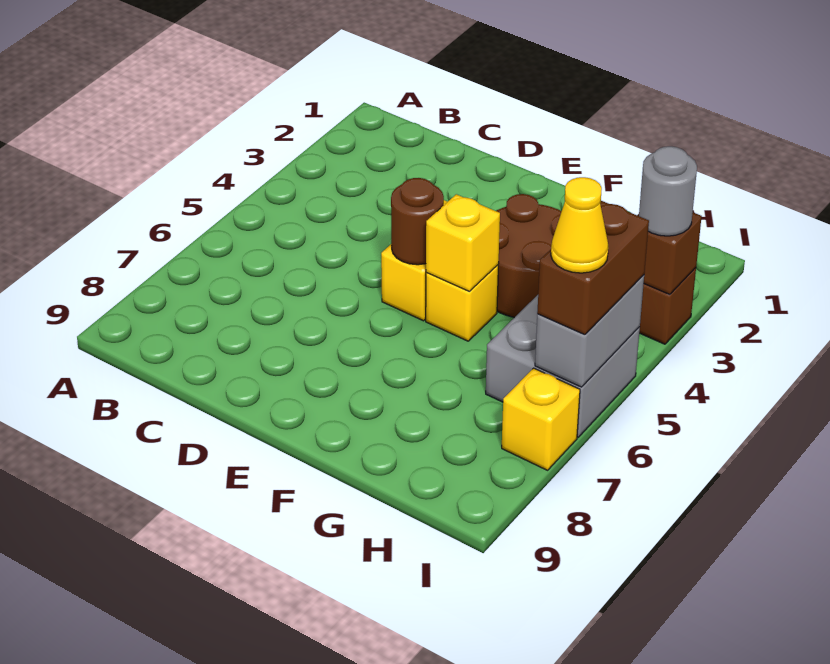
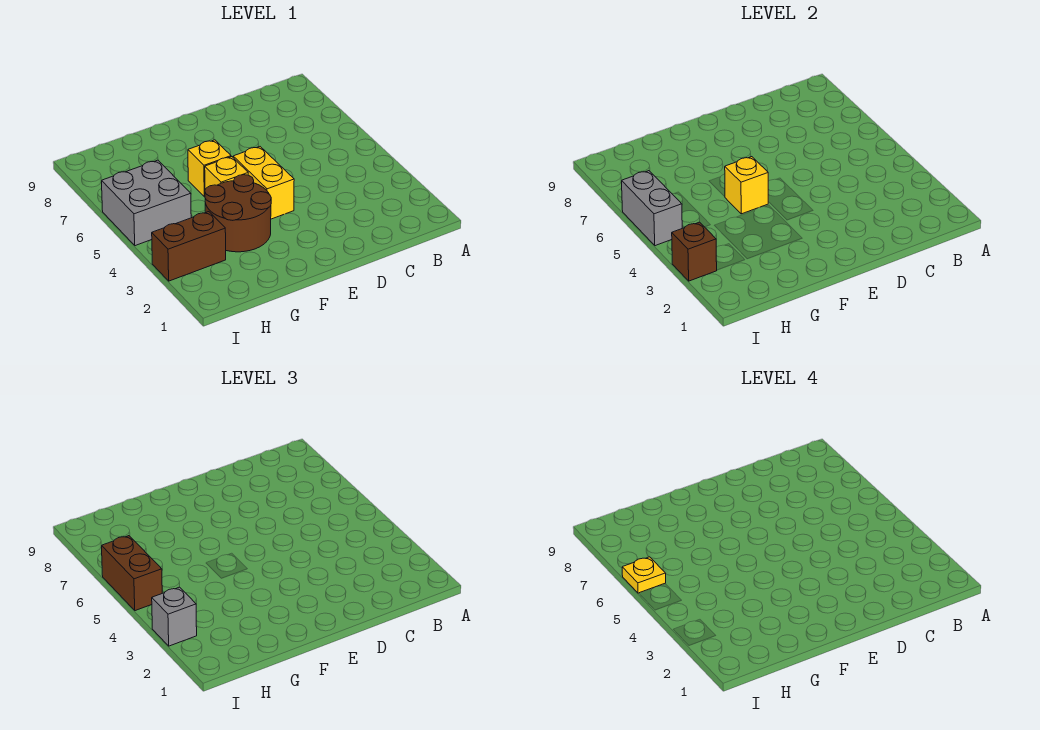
brown round brick E5 level 2 -> none
grey round brick I3 level 3 -> grey brick I3 level 3
yellow cone I6 level 4 -> yellow plate I6 level 4
yellow brick I7 level 1 -> yellow brick F6 level 1

